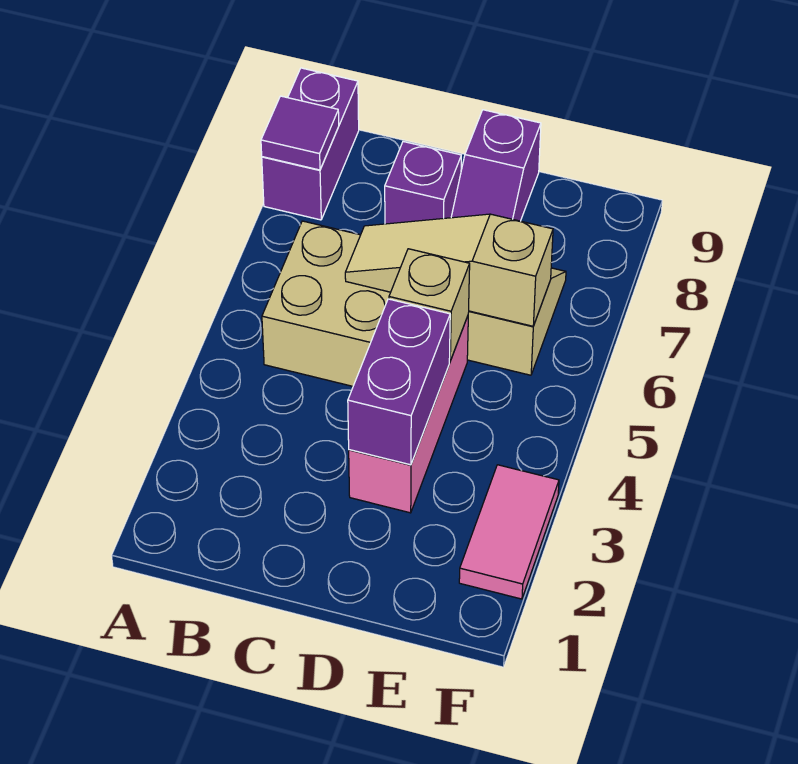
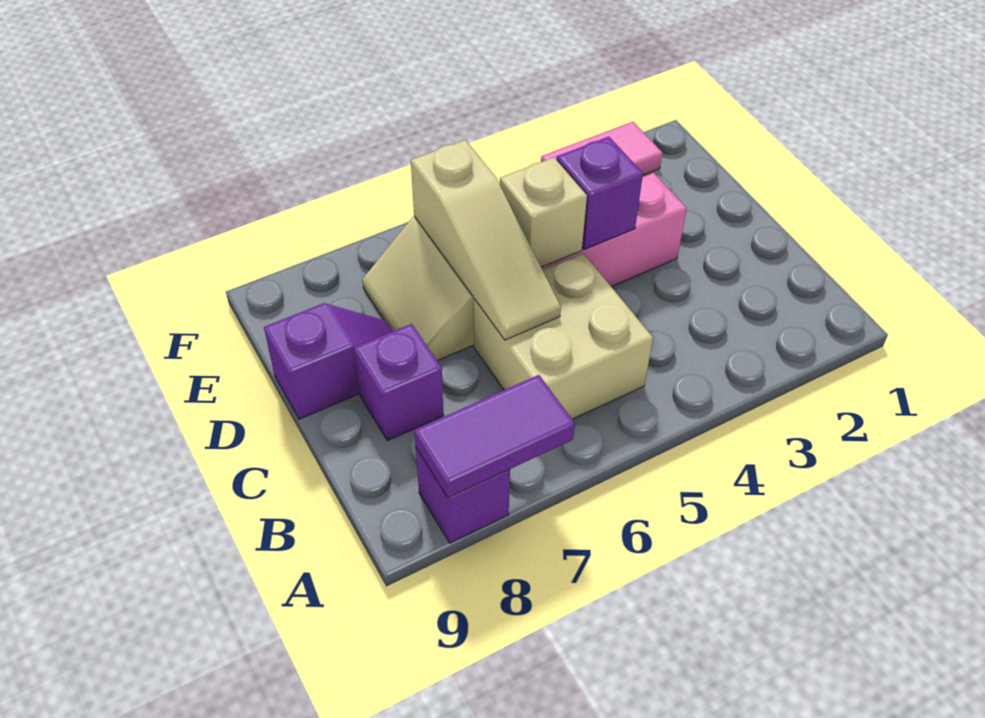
purple brick A8:A9 level 1 -> purple brick A8 level 1
purple tile A8 level 2 -> purple tile A7:A8 level 2
purple brick D3:D4 level 2 -> purple brick D4 level 2

